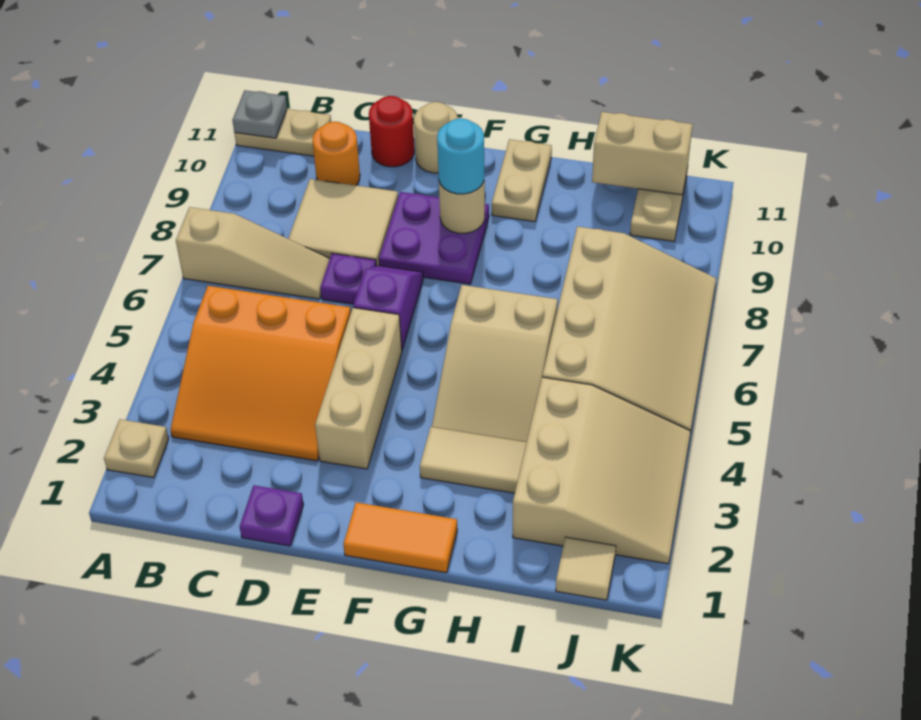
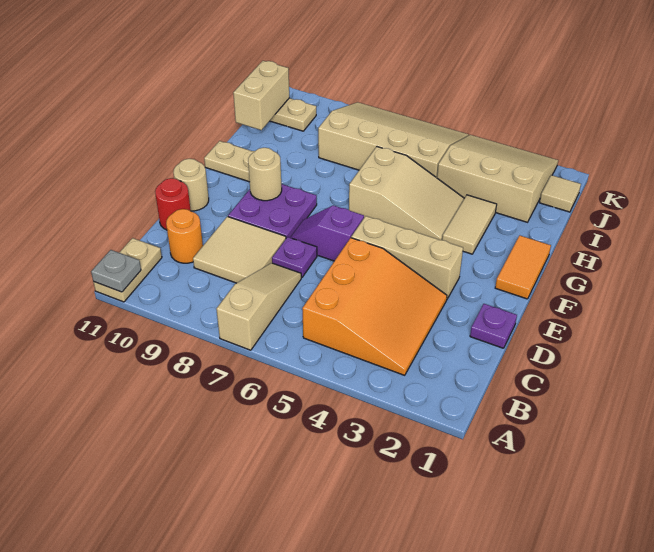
tan plate A2 level 1 -> none
cyan round brick F9 level 3 -> none

